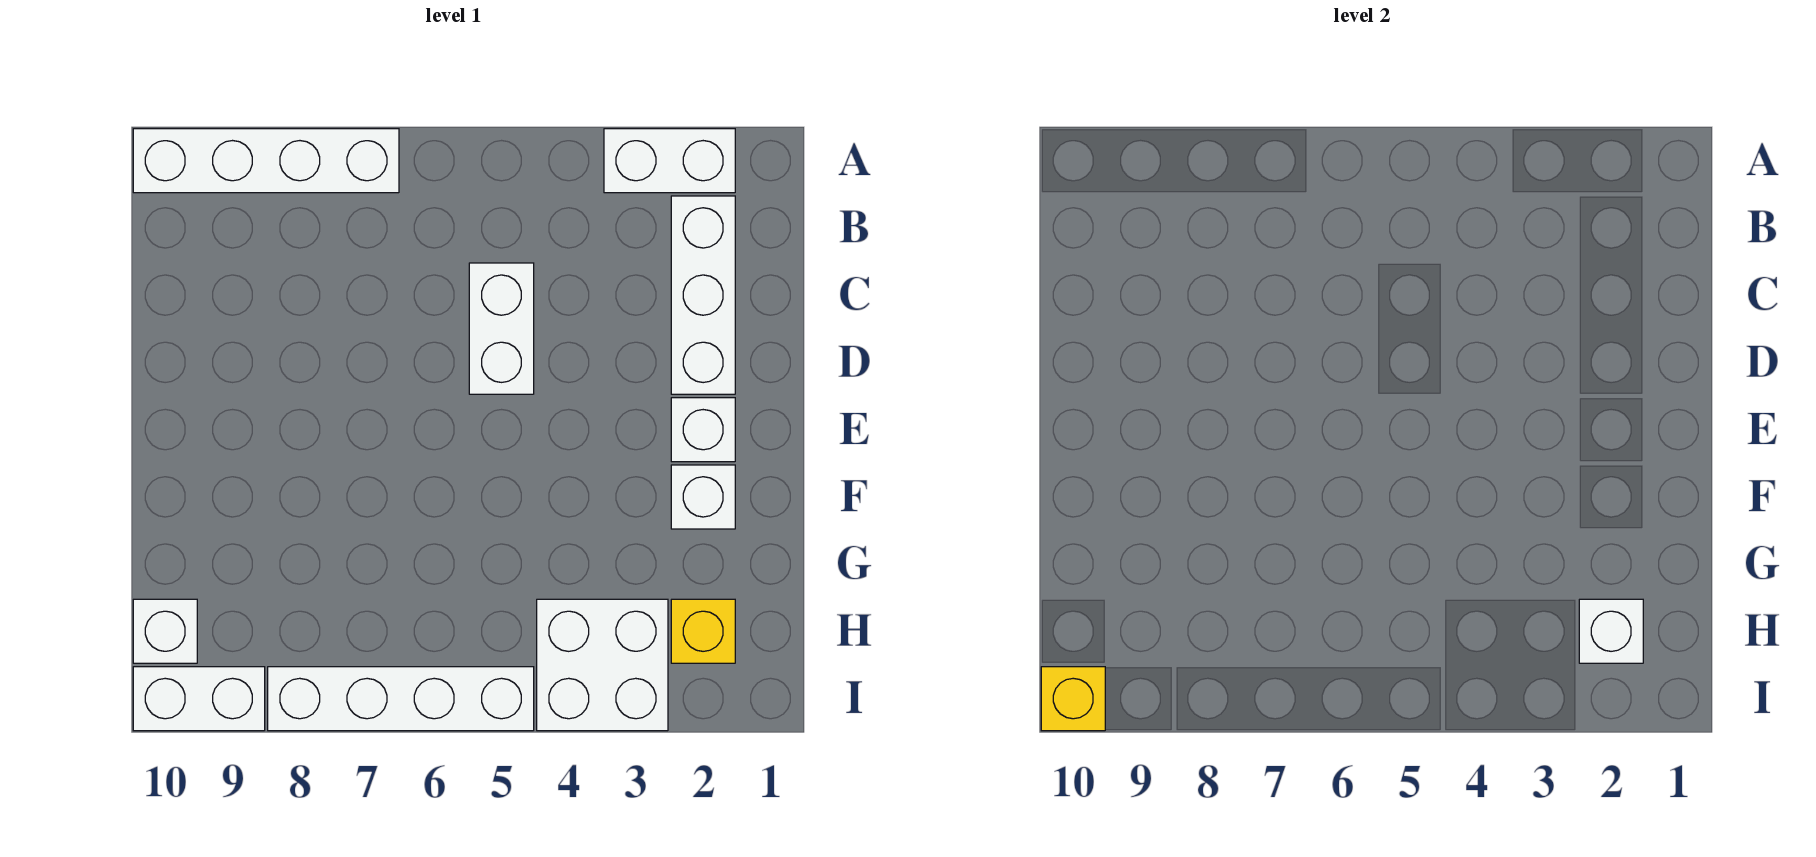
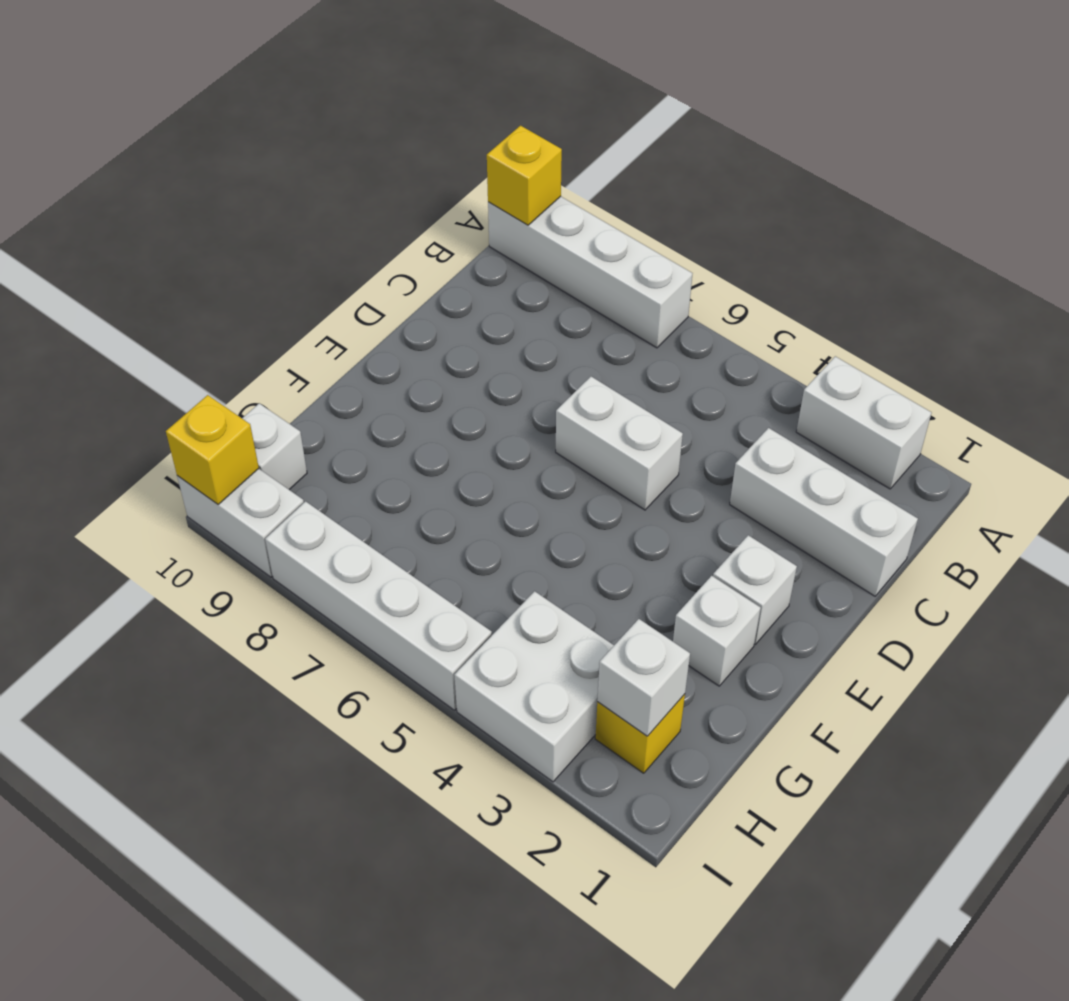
none -> yellow brick A10 level 2
white brick B2:D2 level 1 -> white brick C1:C3 level 1
white brick C5:D5 level 1 -> white brick D5:D6 level 1

